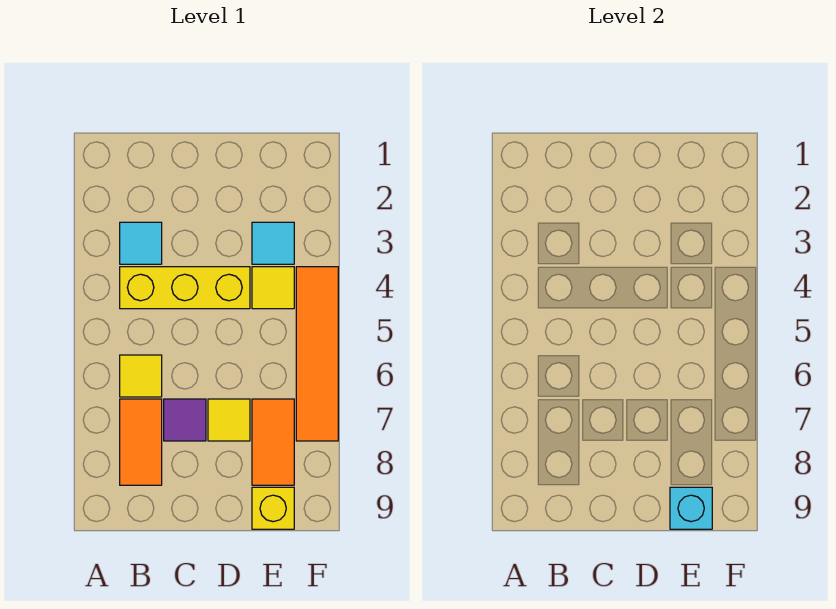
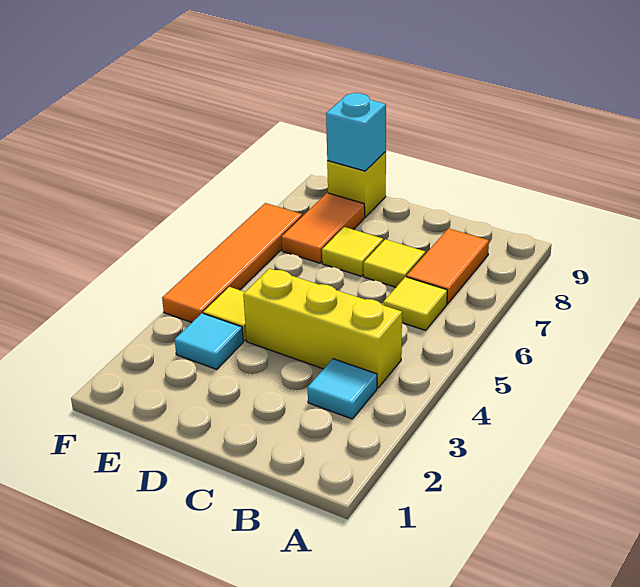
purple tile C7 level 1 -> yellow tile C7 level 1

